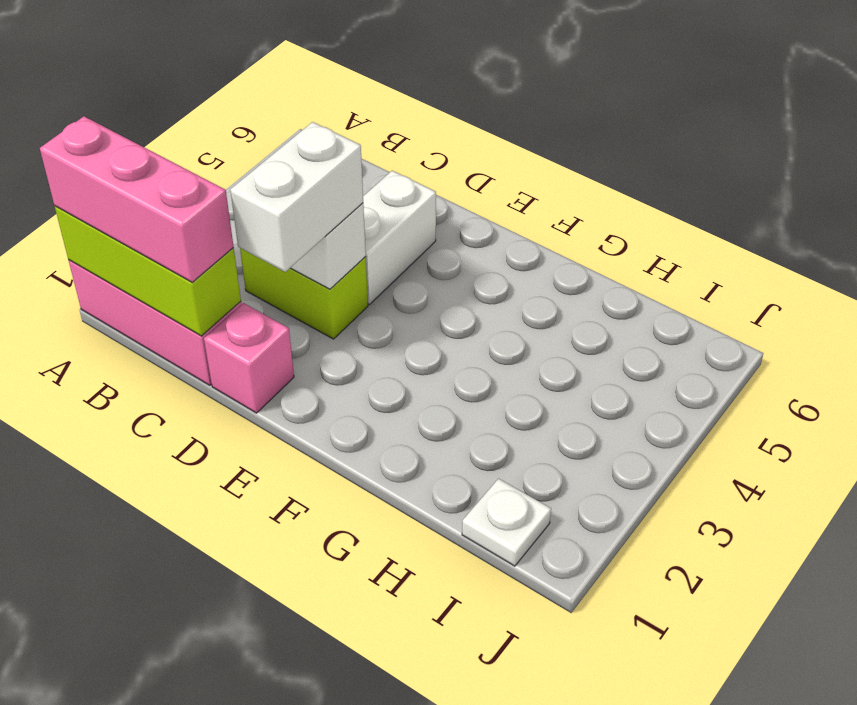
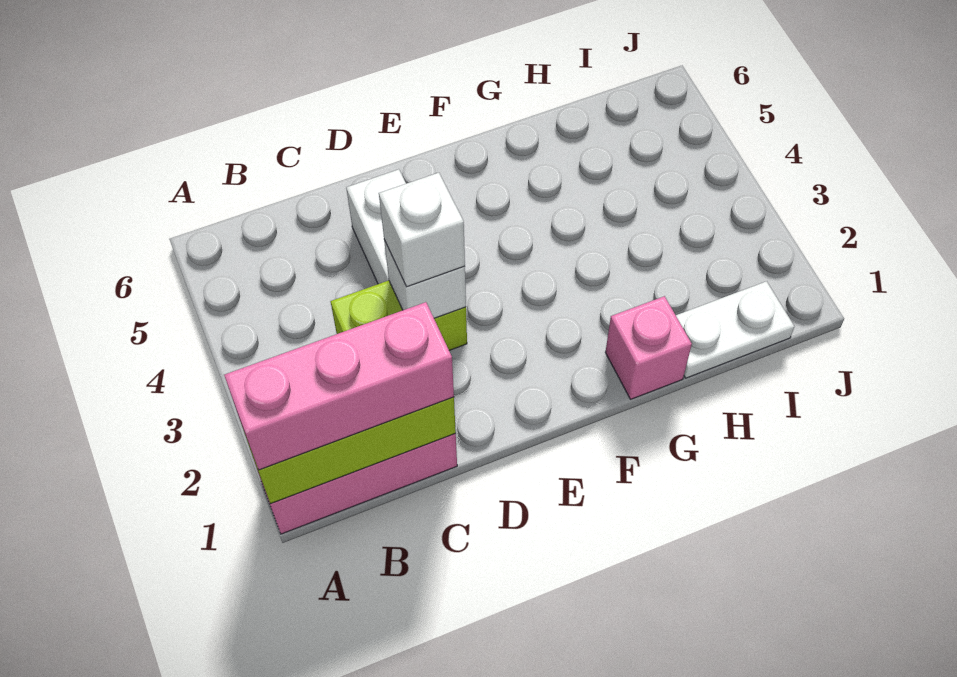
pink brick D1 level 1 -> pink brick G1 level 1
white brick D2:D3 level 3 -> white brick D3 level 3
white plate I1 level 1 -> white plate H1:I1 level 1

